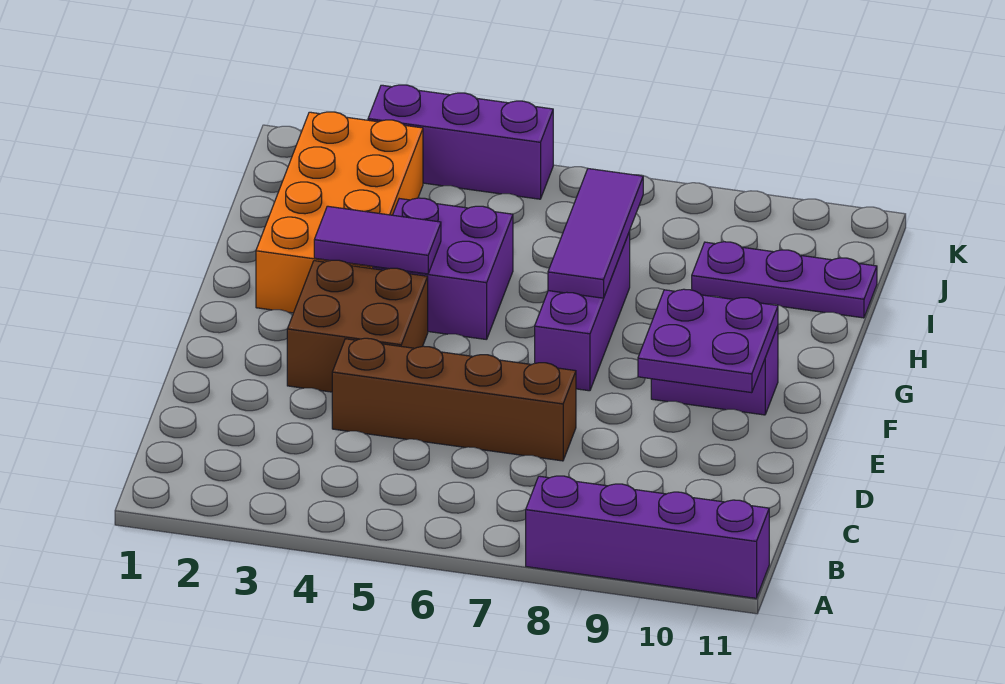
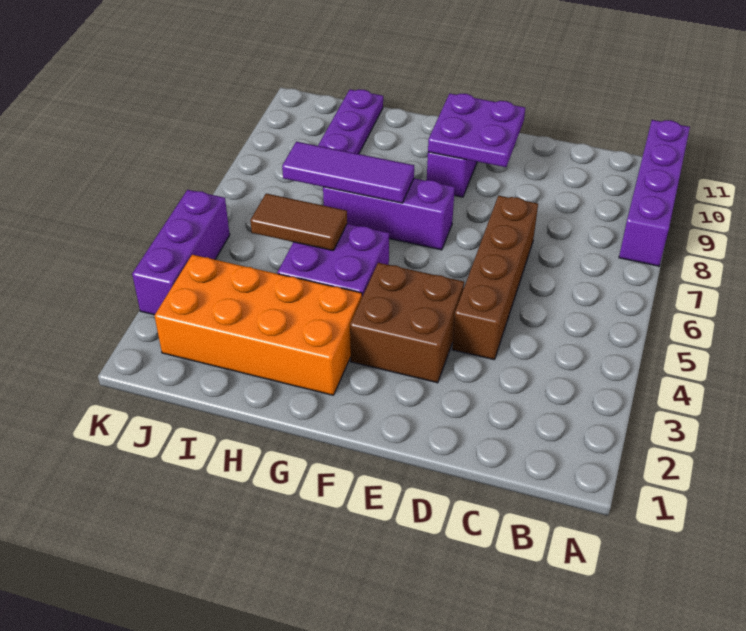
purple tile G3:G4 level 2 -> none
none -> brown tile H5:I5 level 2

